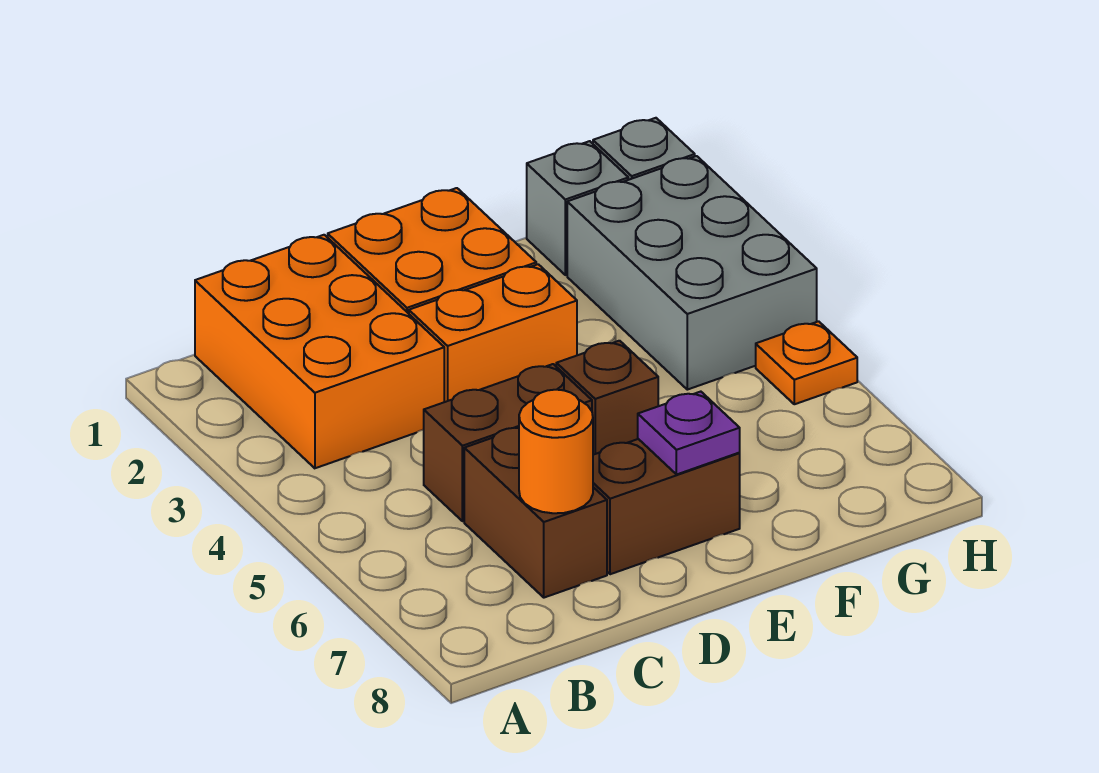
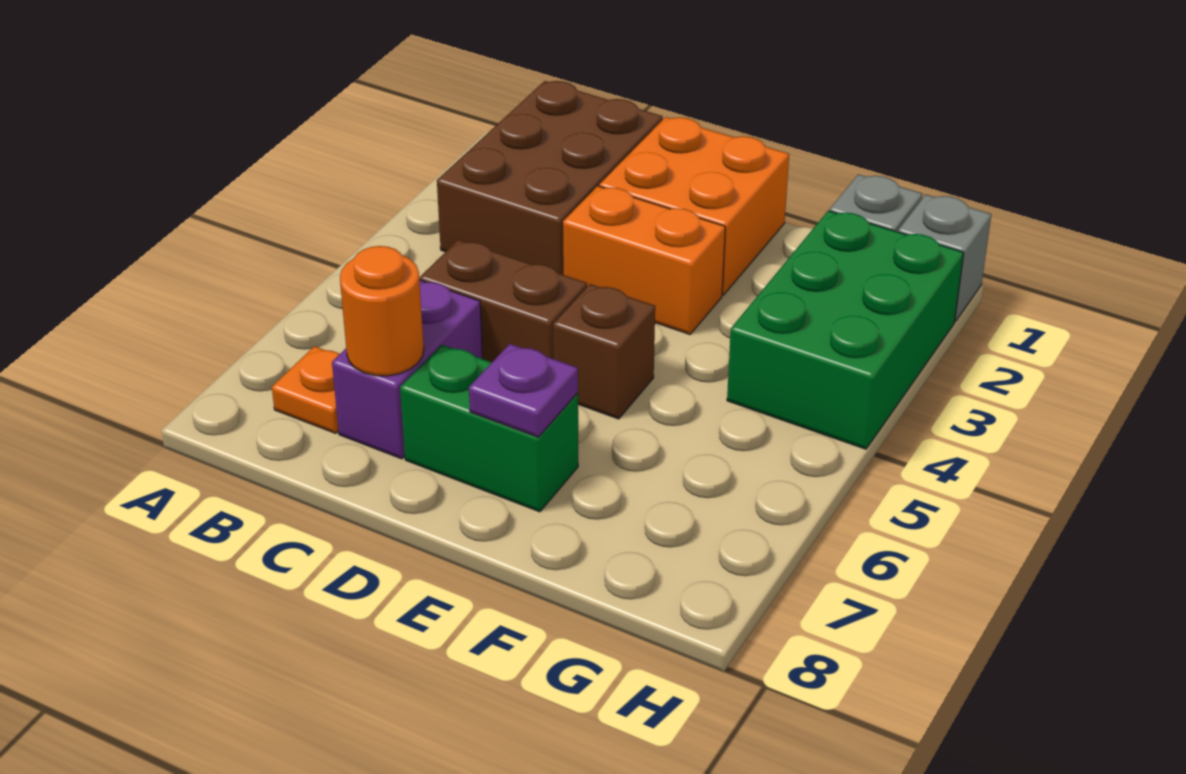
orange brick B1:C3 level 1 -> brown brick B1:C3 level 1
brown brick C6:C7 level 1 -> purple brick C6:C7 level 1
brown brick D7:E7 level 1 -> green brick D7:E7 level 1
grey brick G2:H4 level 1 -> green brick G2:H4 level 1
orange plate H5 level 1 -> orange plate B7 level 1

